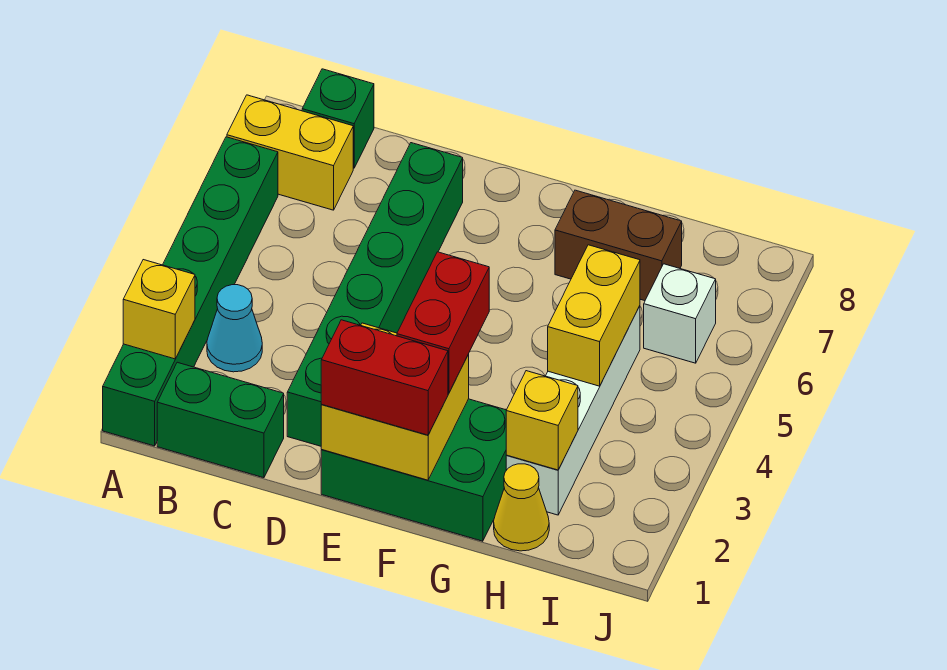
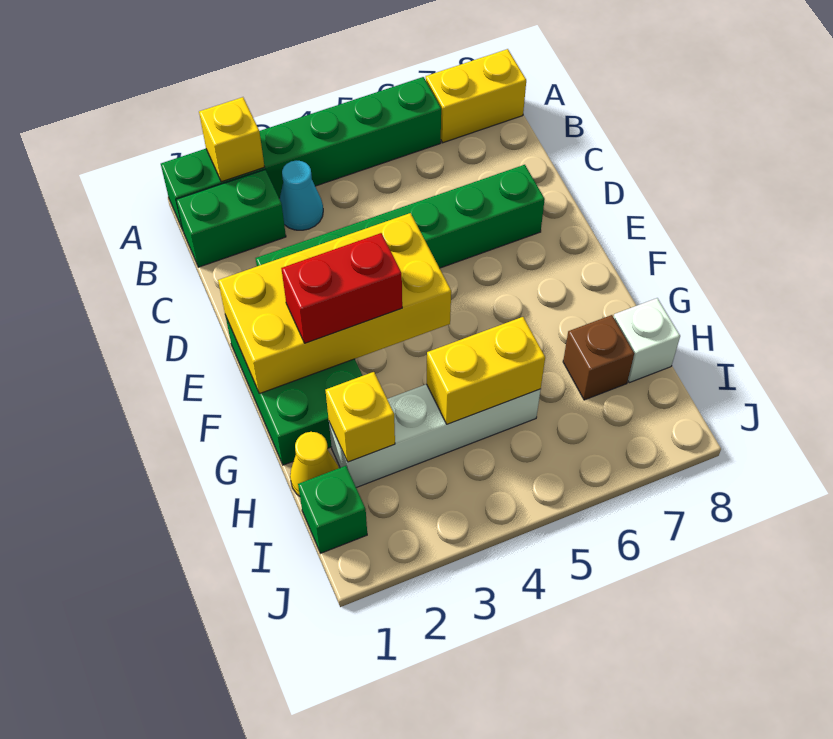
yellow brick A7:B7 level 1 -> yellow brick A7:A8 level 1
green brick B1:C1 level 1 -> green brick B1:B2 level 1
green brick B8 level 1 -> green brick I1 level 1
yellow brick E1:F2 level 2 -> yellow brick E1:F4 level 2
red brick E1:F1 level 3 -> none
brown brick G7:H7 level 1 -> brown brick H7 level 1
white brick I6 level 1 -> white brick H8 level 1

